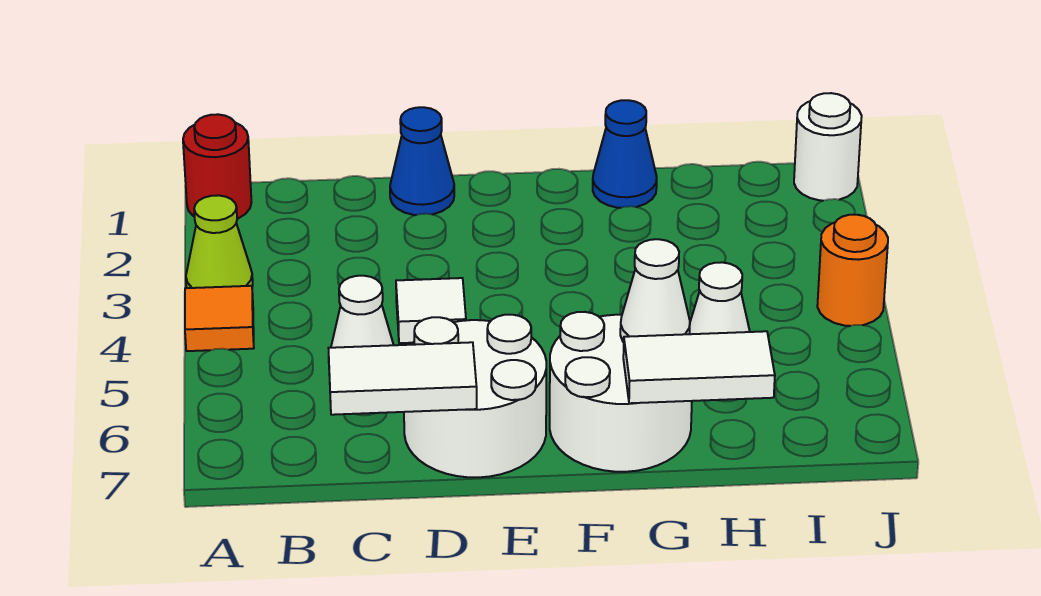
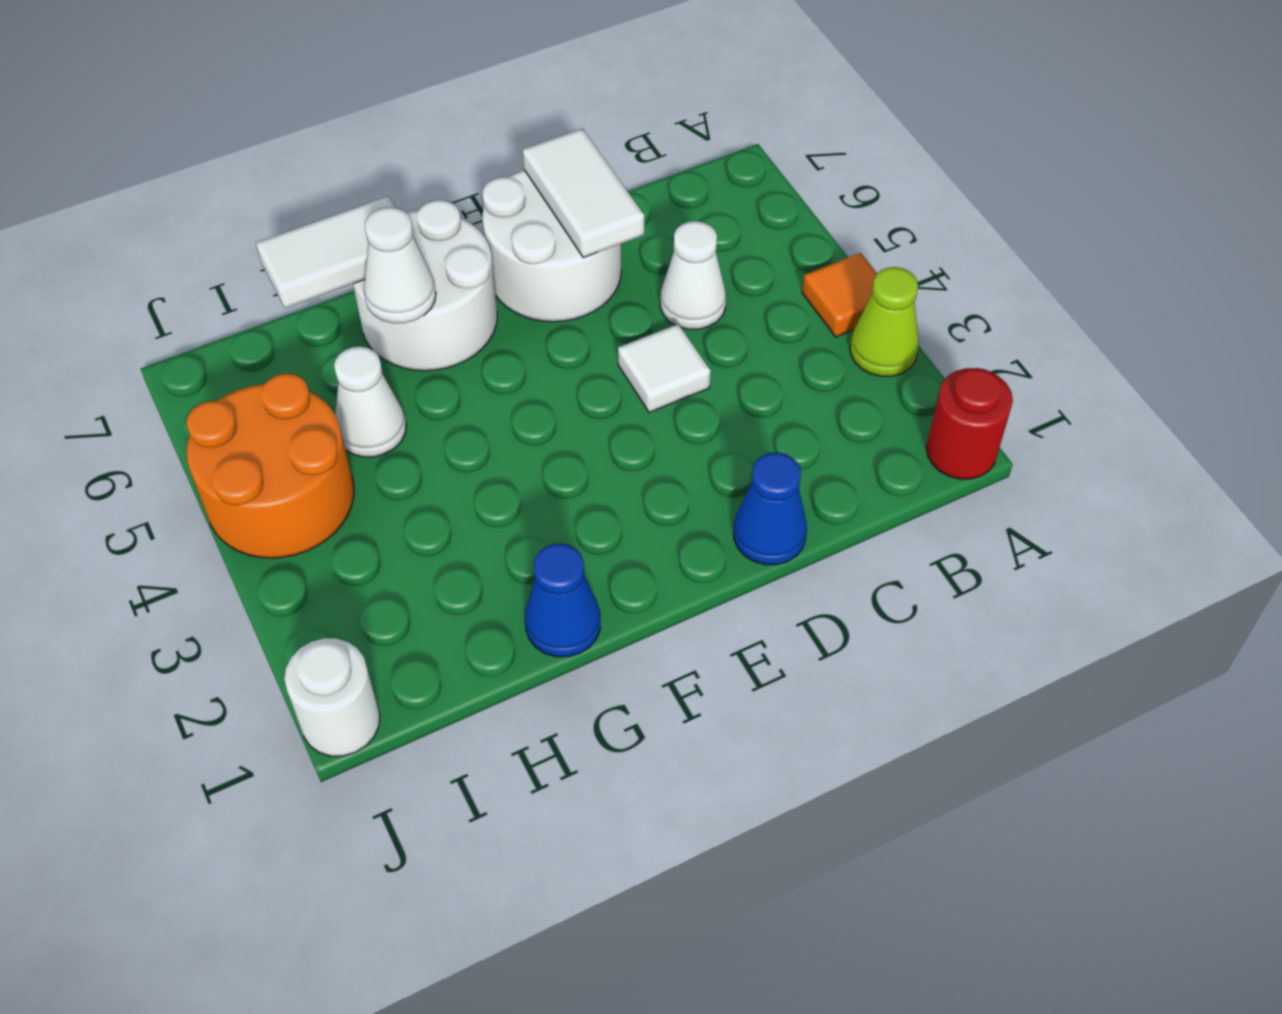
white tile C7:D7 level 2 -> white tile D6:D7 level 2
orange round brick J4 level 1 -> orange round brick I4:J5 level 1

